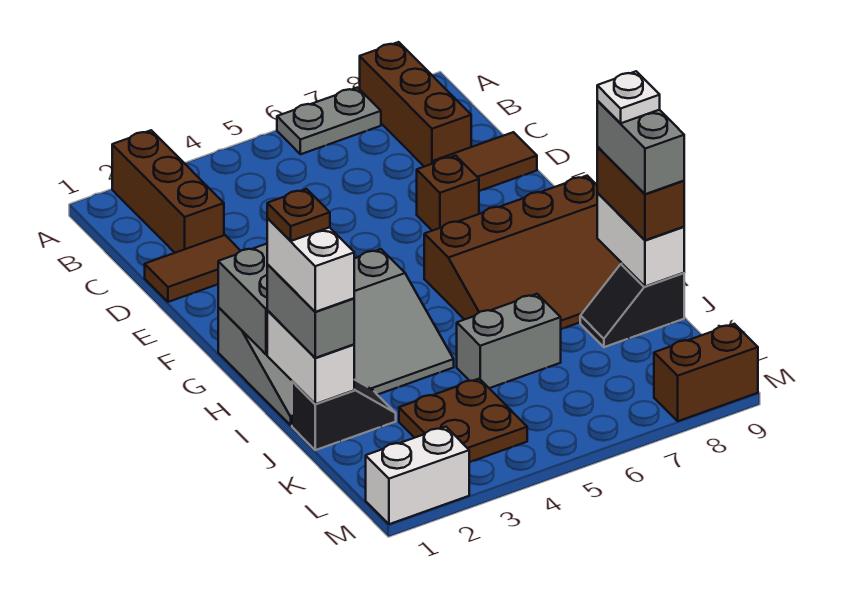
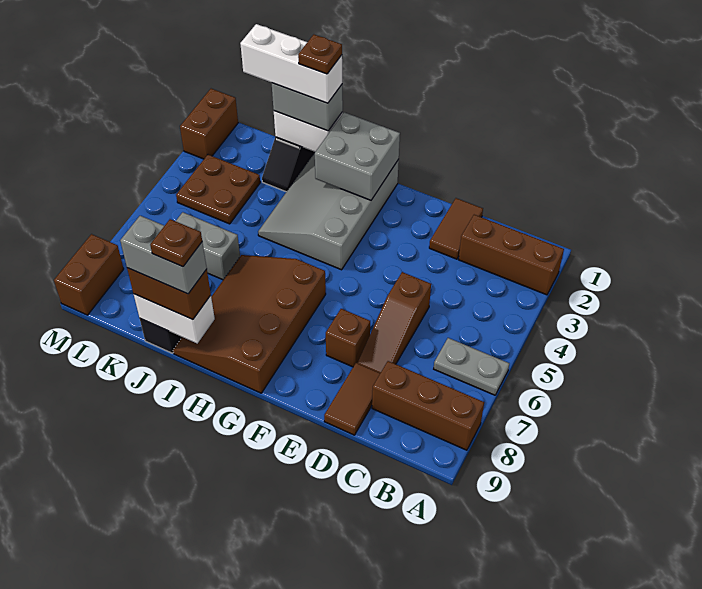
grey plate A6:A7 level 1 -> grey plate A6:B6 level 1
none -> brown slope D5:D7 level 1 top 5
white brick I1:J1 level 4 -> white brick I1:K1 level 4
white plate I9 level 5 -> brown plate I9 level 5
grey brick J5:J6 level 1 -> grey brick J6:K6 level 1
white brick M1:M2 level 1 -> brown brick M1:M2 level 1

